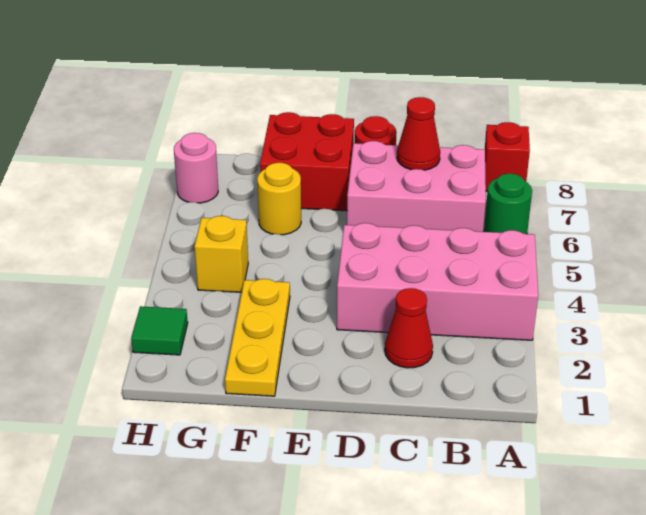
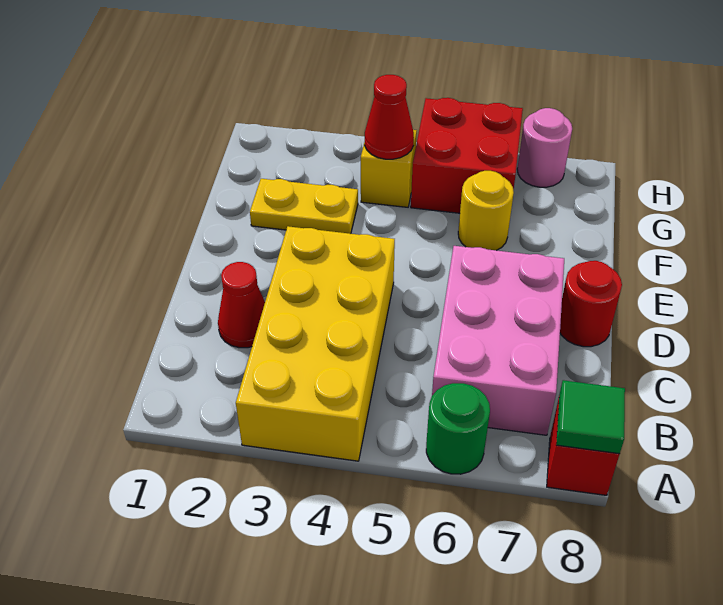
pink brick A3:D4 level 1 -> yellow brick A3:D4 level 1
red cone C7 level 2 -> red cone G4 level 2
red brick E7:F8 level 1 -> red brick G5:H6 level 1
yellow plate F1:F3 level 1 -> yellow plate F2:F3 level 1
green tile H2 level 1 -> green tile A8 level 2

